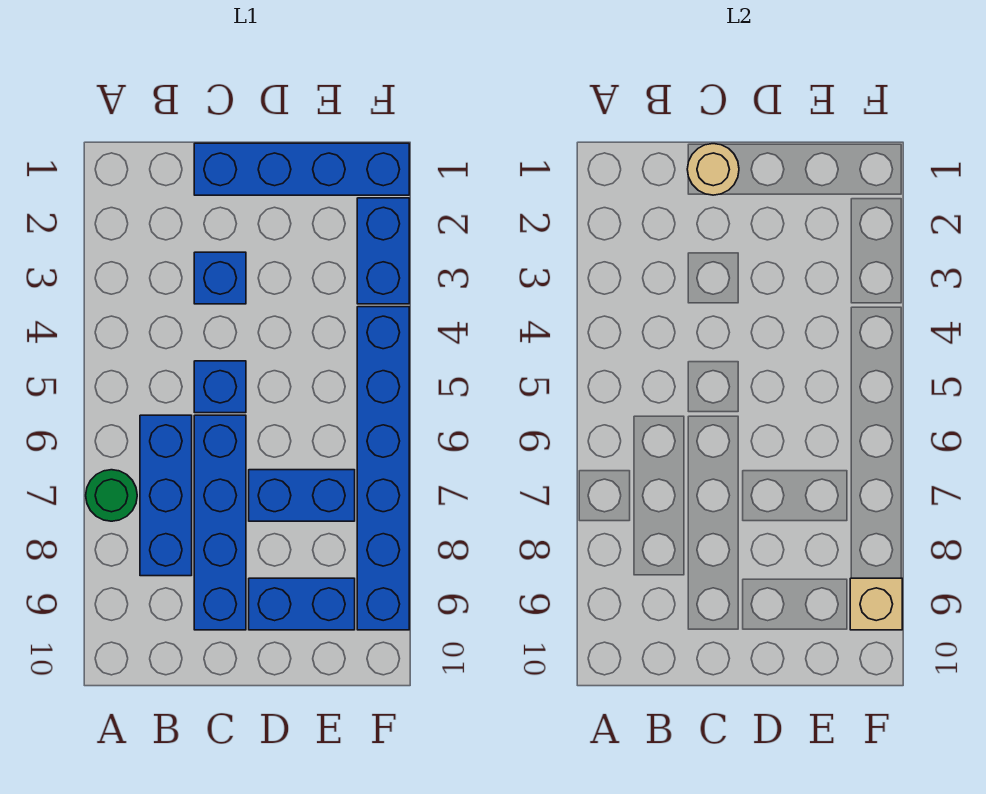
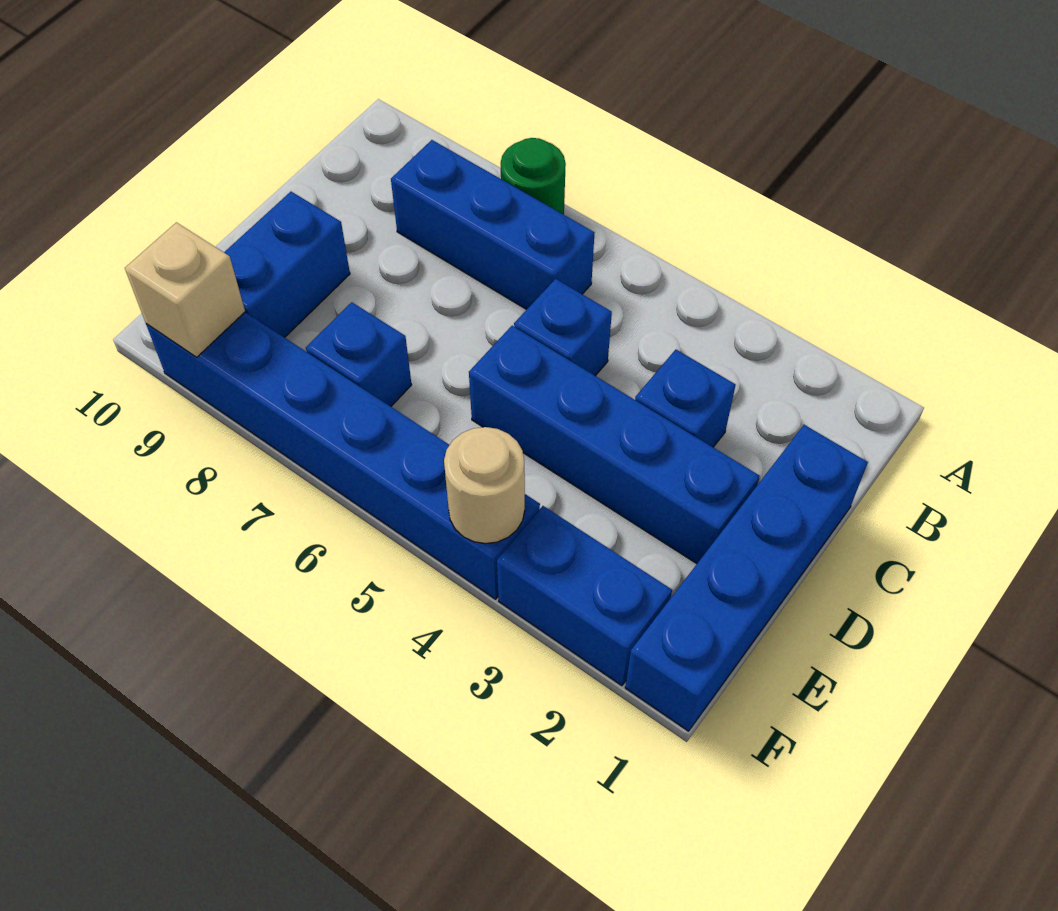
tan round brick C1 level 2 -> tan round brick F4 level 2
blue brick C6:C9 level 1 -> blue brick D2:D5 level 1
blue brick D7:E7 level 1 -> blue brick E7 level 1

